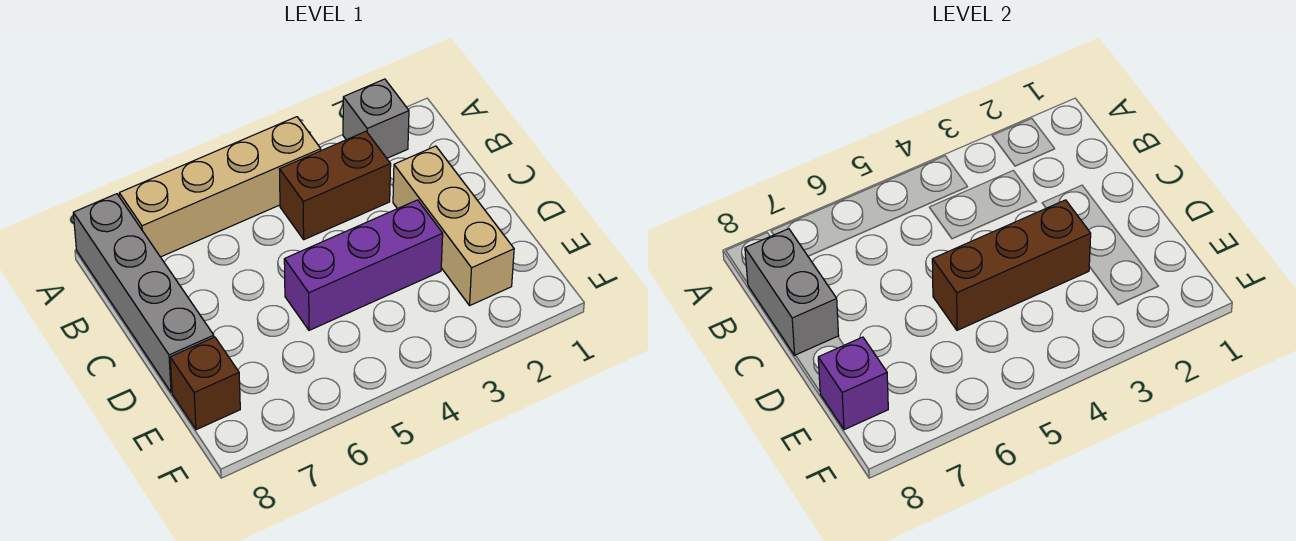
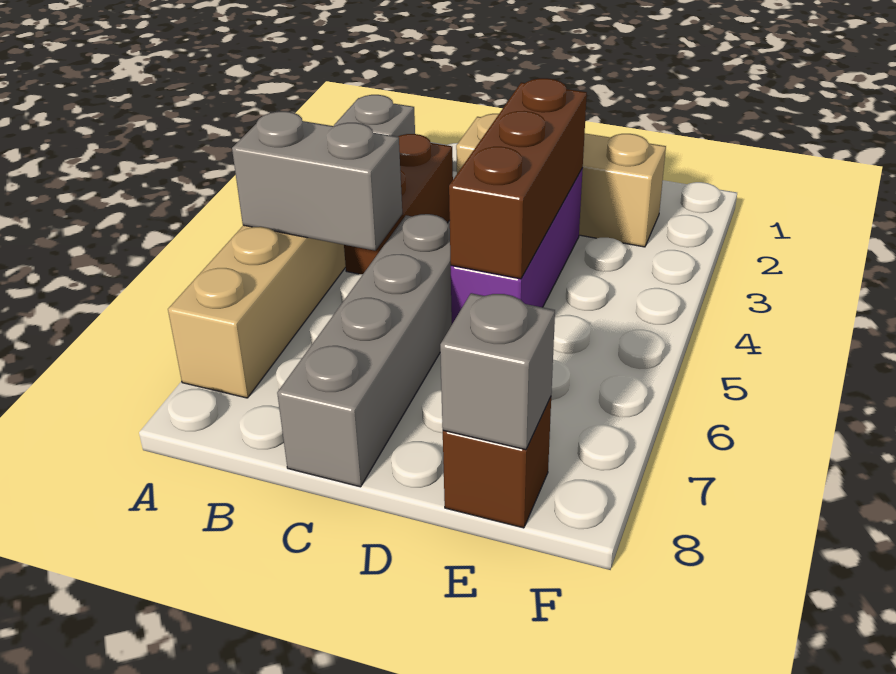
grey brick A8:D8 level 1 -> grey brick C5:C8 level 1
grey brick B8:C8 level 2 -> grey brick A5:B5 level 2
purple brick E8 level 2 -> grey brick E8 level 2

